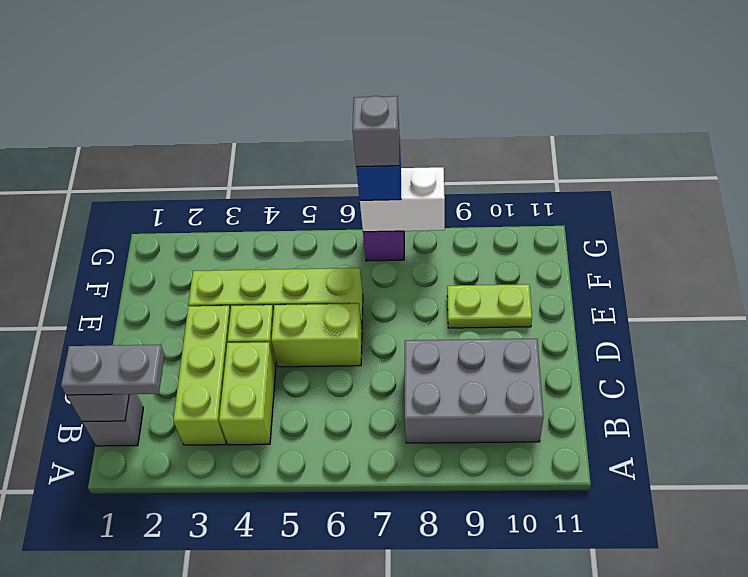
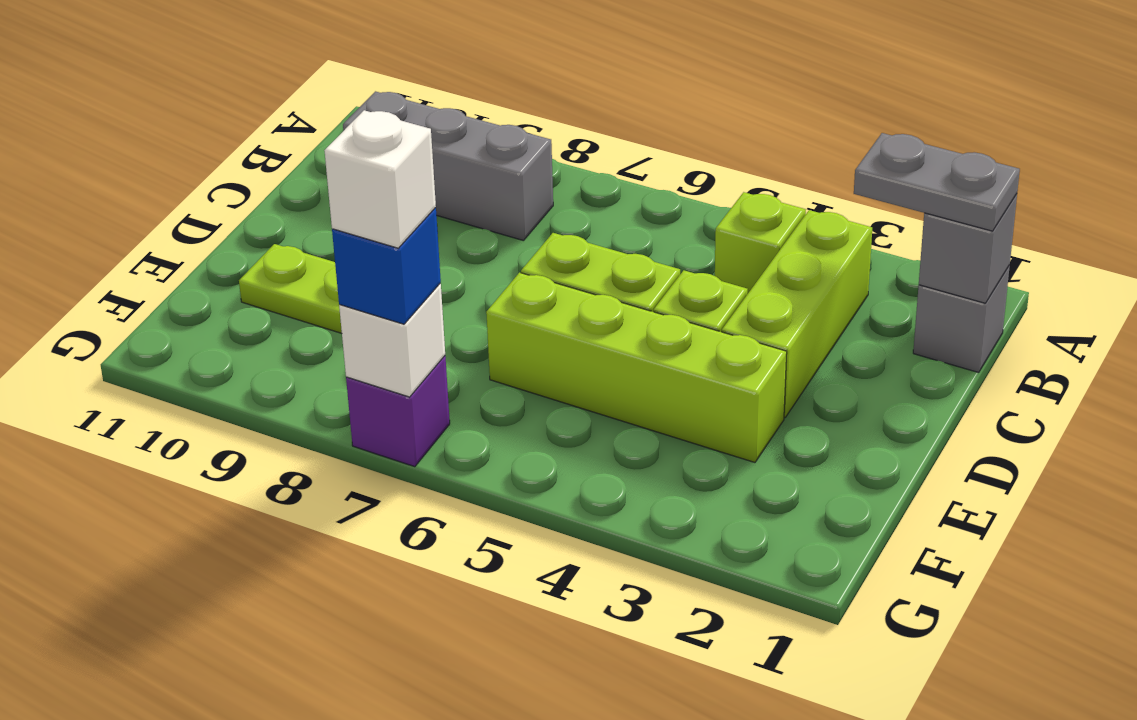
lime brick B4:C4 level 1 -> lime brick B4 level 1
grey brick B8:C10 level 1 -> grey brick B8:B10 level 1
white brick G7:G8 level 2 -> white brick G7 level 2
grey brick G7 level 4 -> white brick G7 level 4

